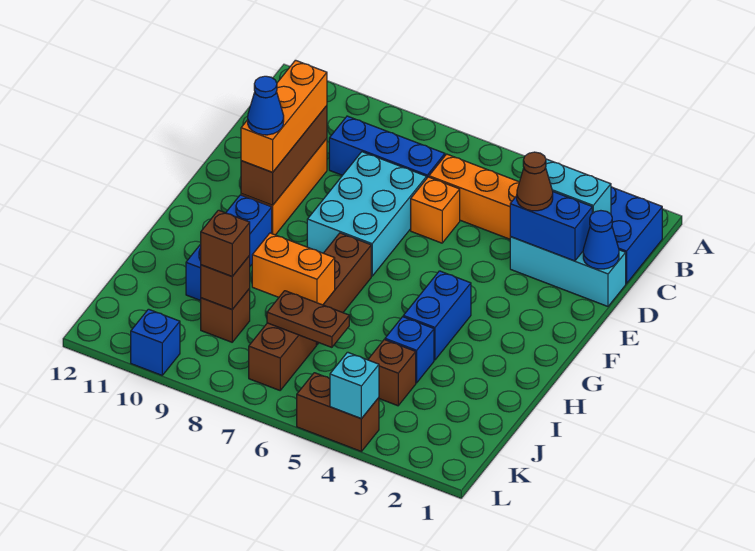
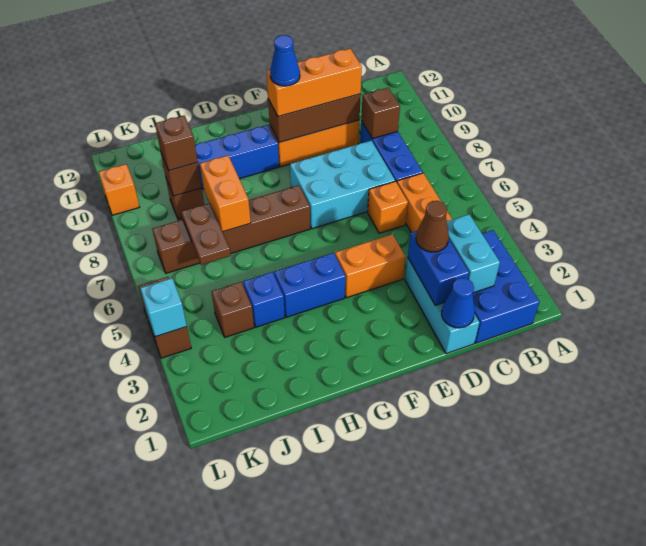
none -> brown brick C9 level 2
none -> orange brick E4:F4 level 1
blue brick L10 level 1 -> orange brick L10 level 1

